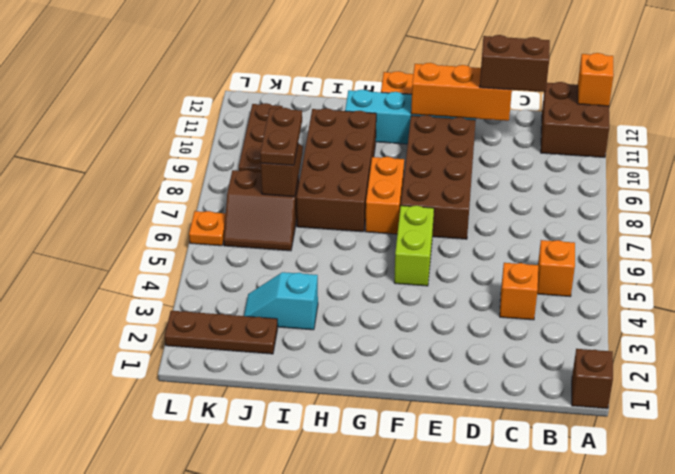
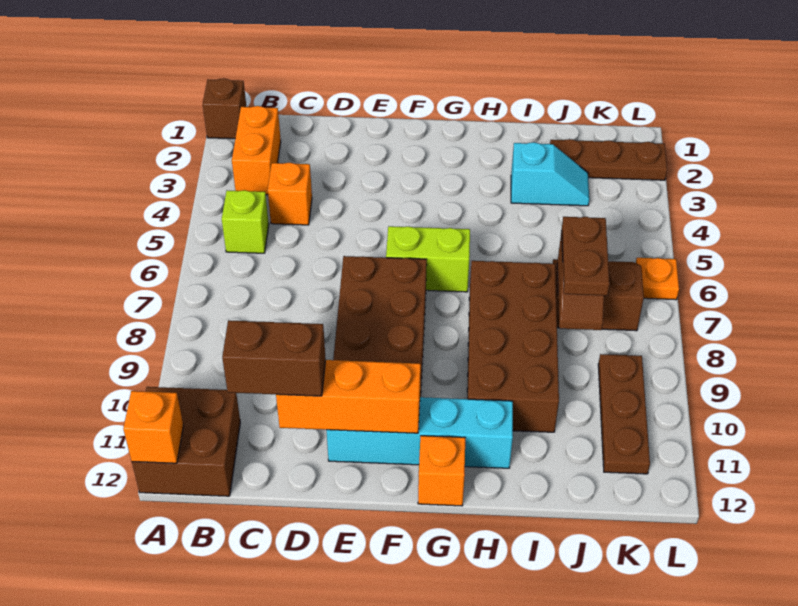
orange brick B5 level 1 -> lime brick B5 level 1
lime brick F5:F6 level 1 -> lime brick F6:G6 level 1
orange brick G7:G8 level 1 -> orange brick B2:B3 level 1

